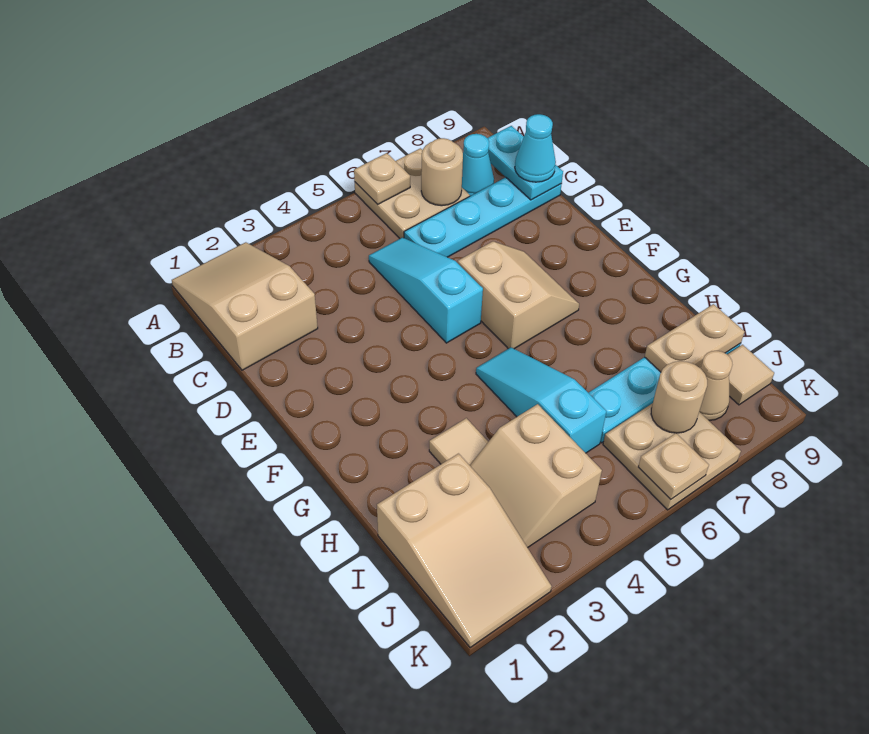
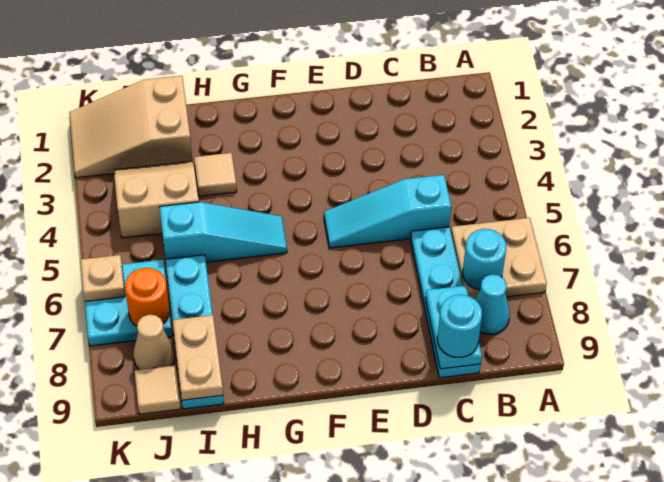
tan slope A1:C2 level 1 top C -> none
tan plate A6 level 2 -> none
tan round brick B7 level 2 -> cyan round brick B7 level 2
cyan plate B9:C9 level 2 -> cyan plate C8:C9 level 2
cyan slope C5:E5 level 1 top E -> cyan slope C5:E5 level 1 top C
cyan cone C9 level 3 -> cyan round brick C9 level 3
tan slope E6:F7 level 1 top 6 -> none
tan plate J6:K7 level 1 -> cyan plate J6:K7 level 1
tan round brick J7 level 2 -> orange round brick J7 level 2

